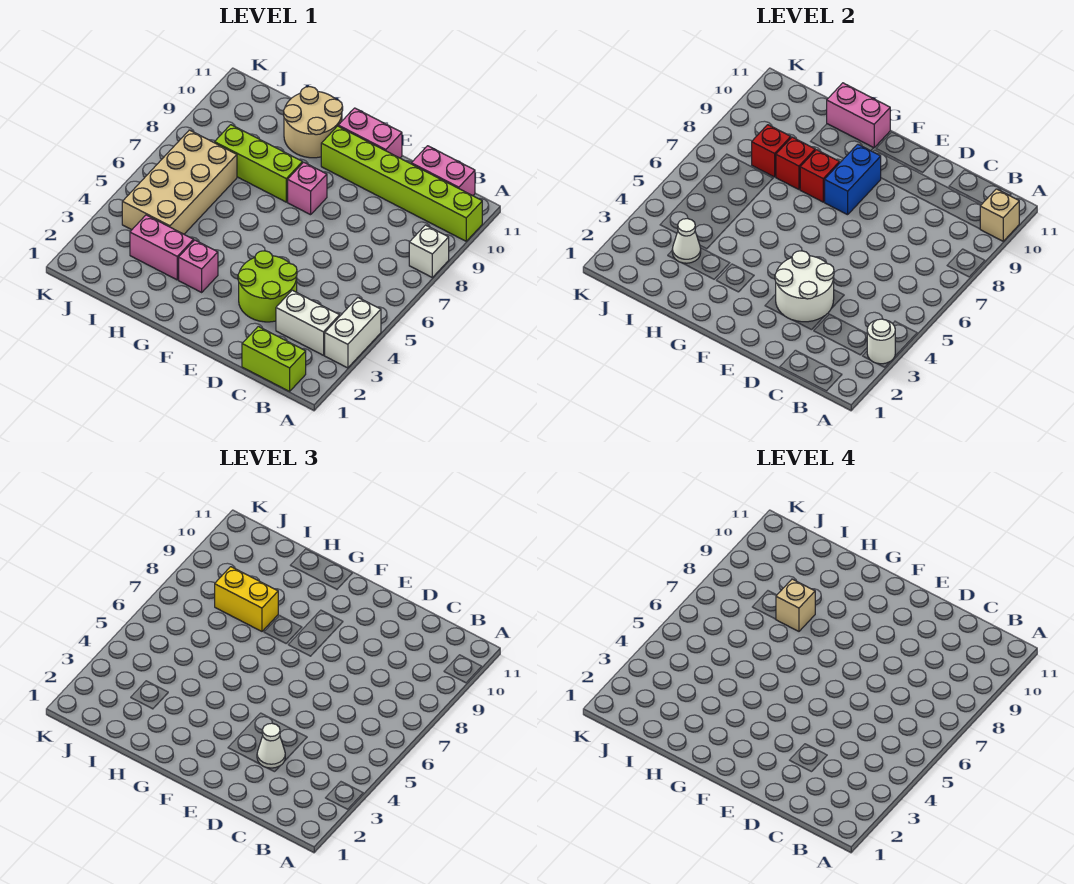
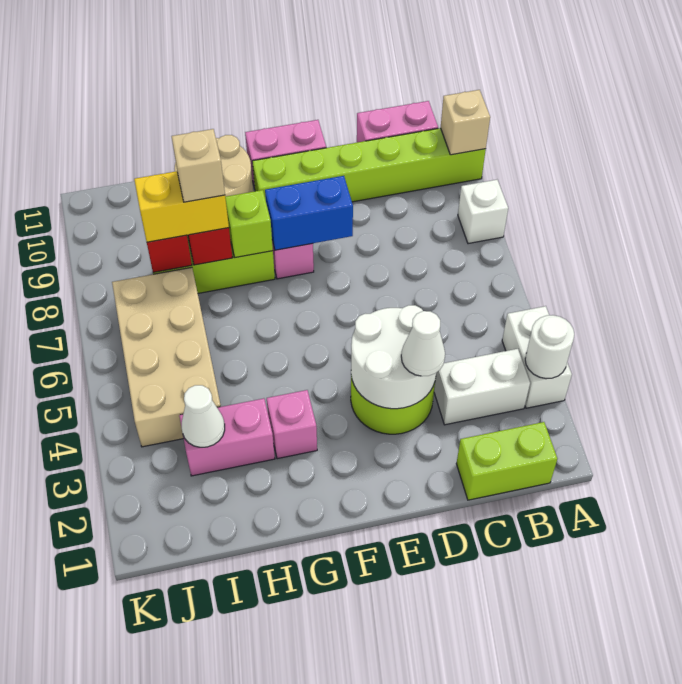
blue brick F8:F9 level 2 -> blue brick E8:F8 level 2
red brick G8 level 2 -> lime brick G8 level 2
pink brick G11:H11 level 2 -> none

